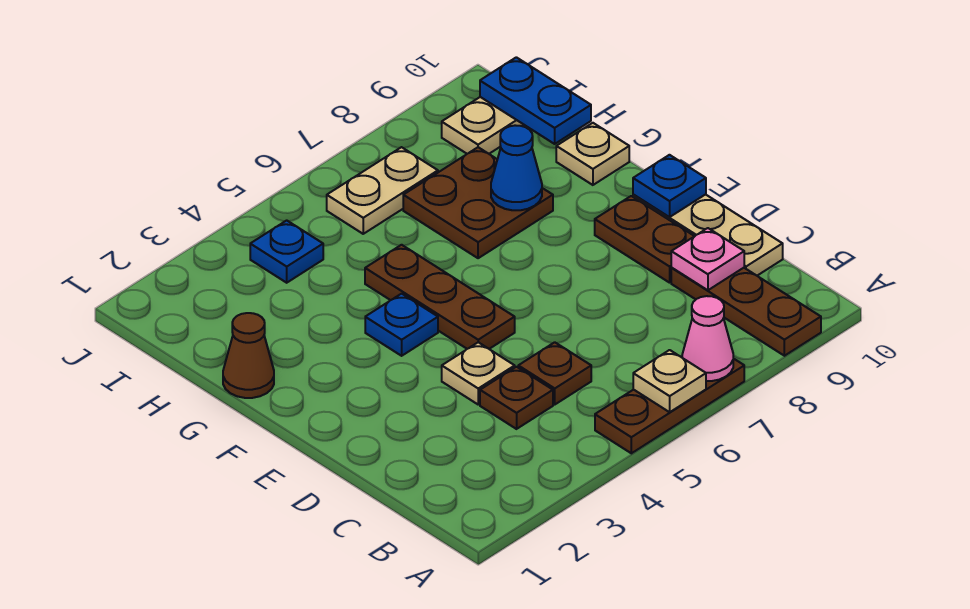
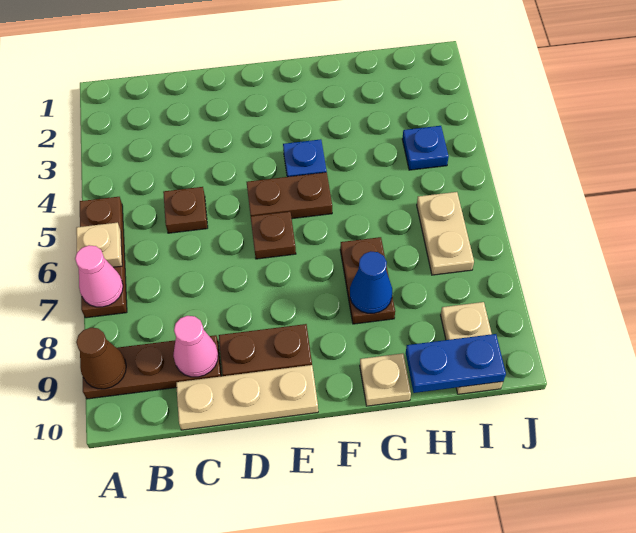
brown plate C4 level 1 -> brown plate E6 level 1
pink plate C9 level 2 -> pink cone C9 level 2
tan plate D4 level 1 -> none
brown plate E5:G5 level 1 -> brown plate E5:F5 level 1
blue plate E10 level 2 -> none
brown cone G1 level 1 -> brown cone A9 level 2
brown plate G7:H8 level 1 -> brown plate G7:G8 level 1

